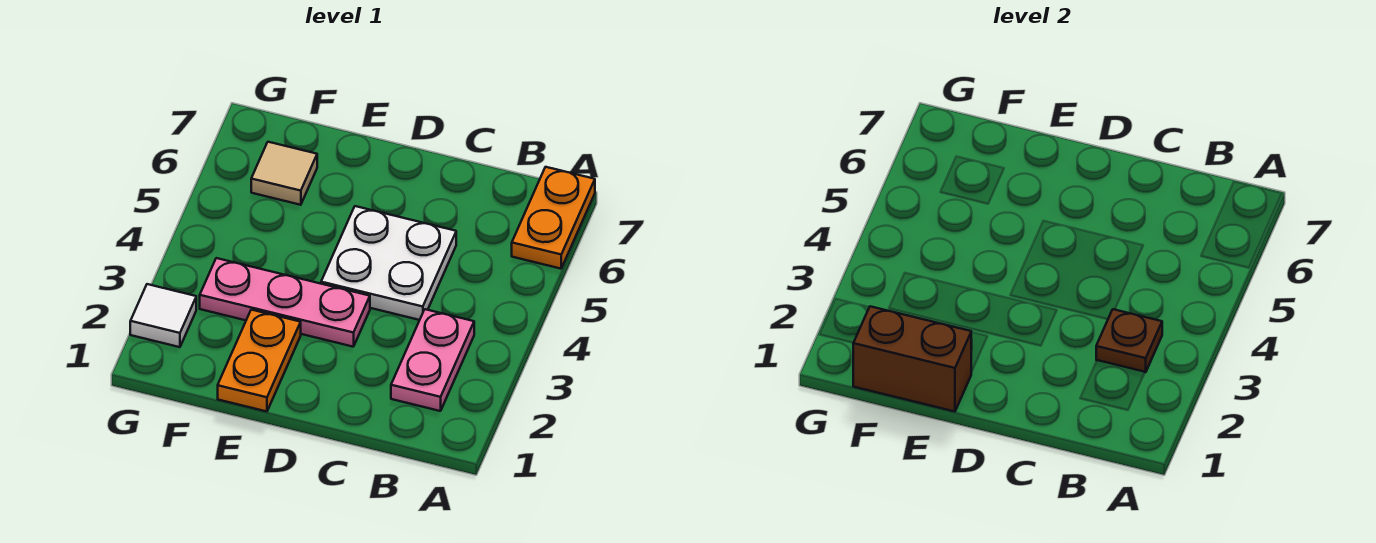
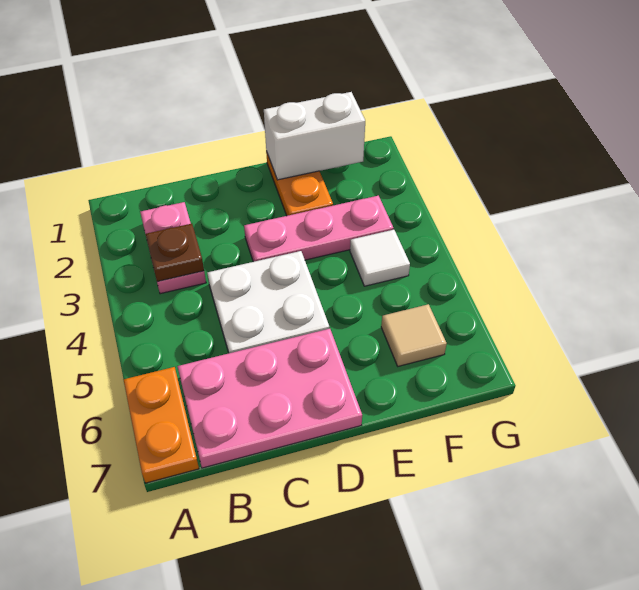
none -> pink plate B6:D7 level 1
brown brick E1:F1 level 2 -> white brick E1:F1 level 2
white tile G2 level 1 -> white tile F4 level 1

